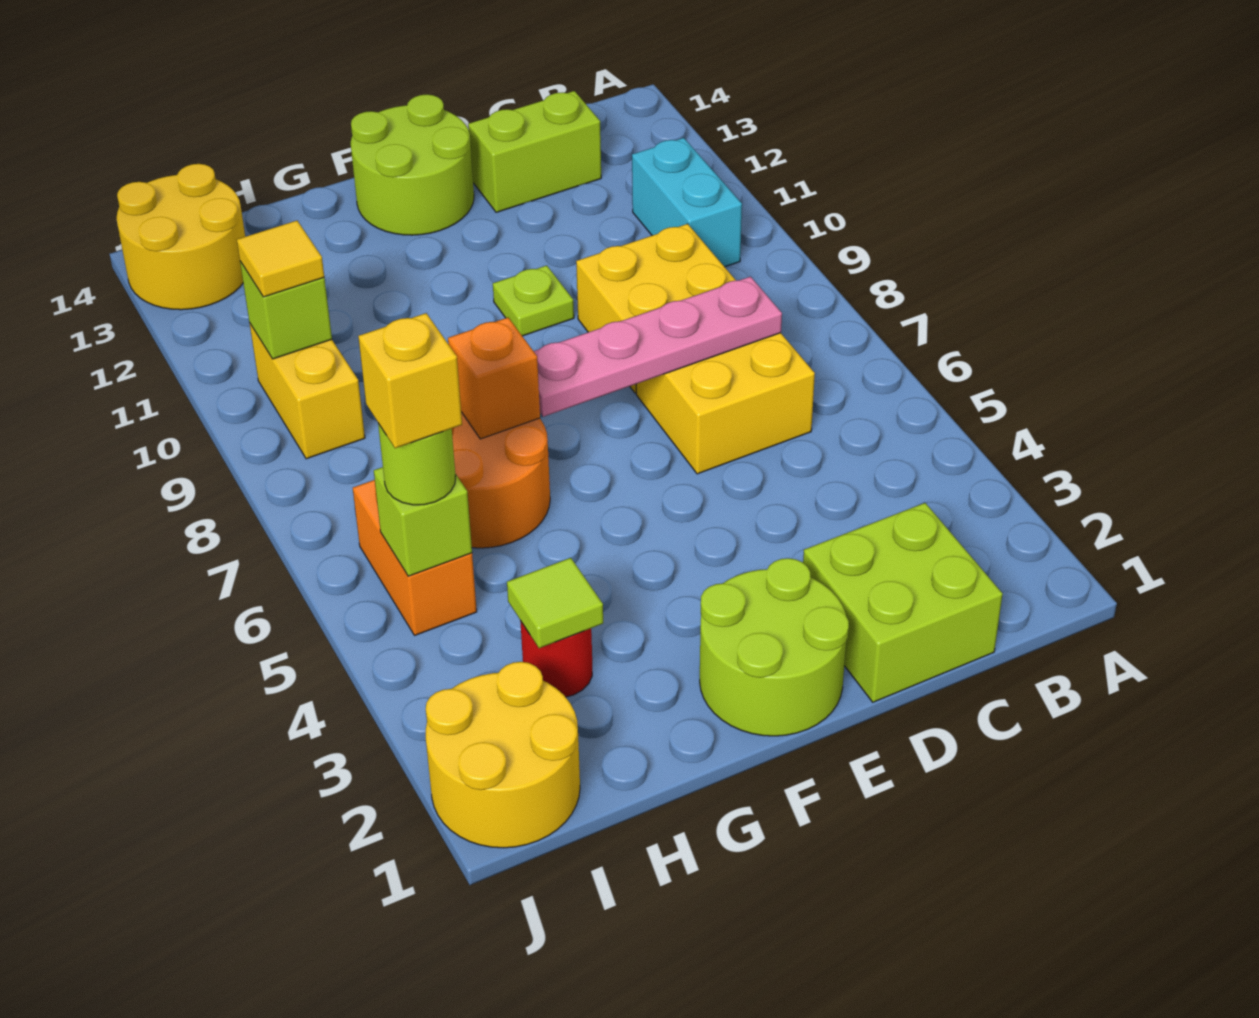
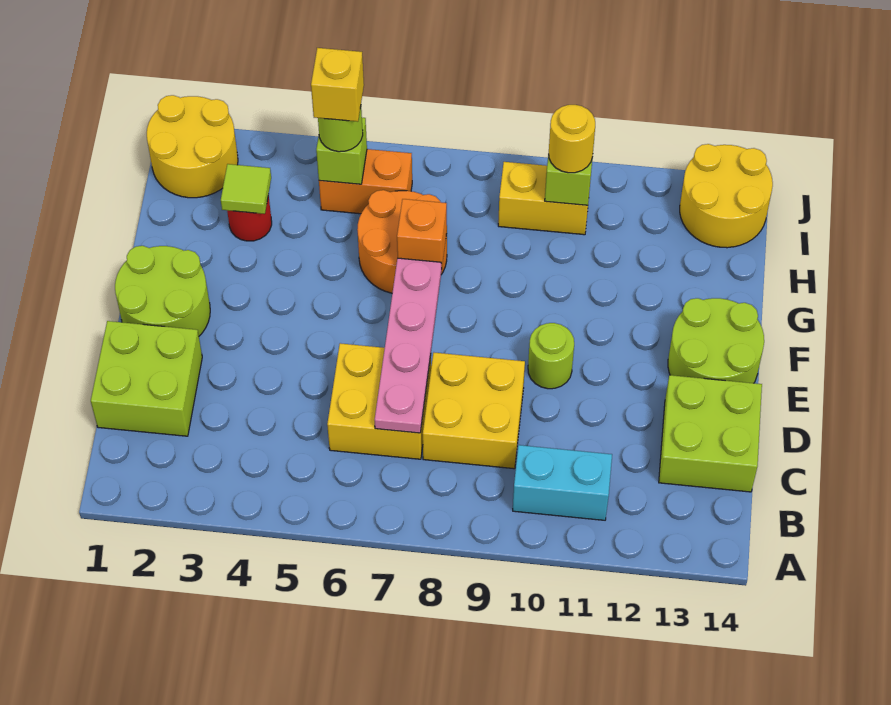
lime brick C13:D13 level 1 -> lime brick C13:D14 level 1
lime plate E10 level 1 -> lime round brick E10 level 1
yellow tile I10 level 3 -> yellow round brick I10 level 3

